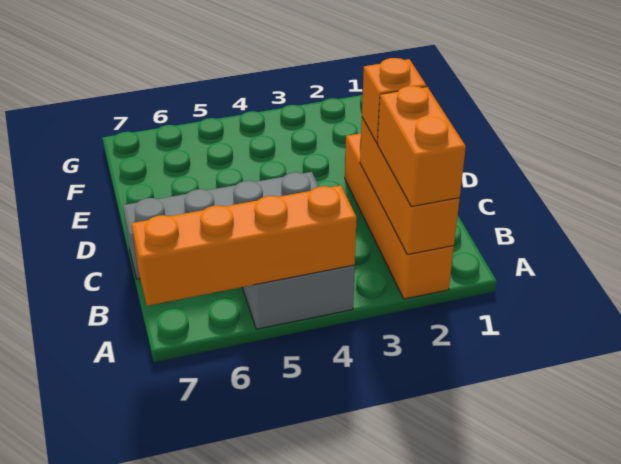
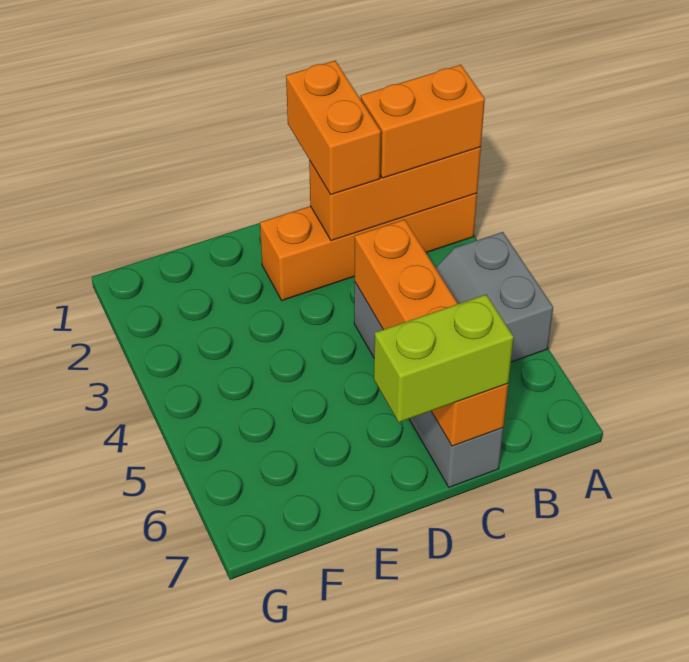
orange brick A4:A7 level 2 -> orange brick C4:C7 level 2
orange brick C2 level 3 -> orange brick C1:C2 level 3
none -> lime brick C7:D7 level 3

